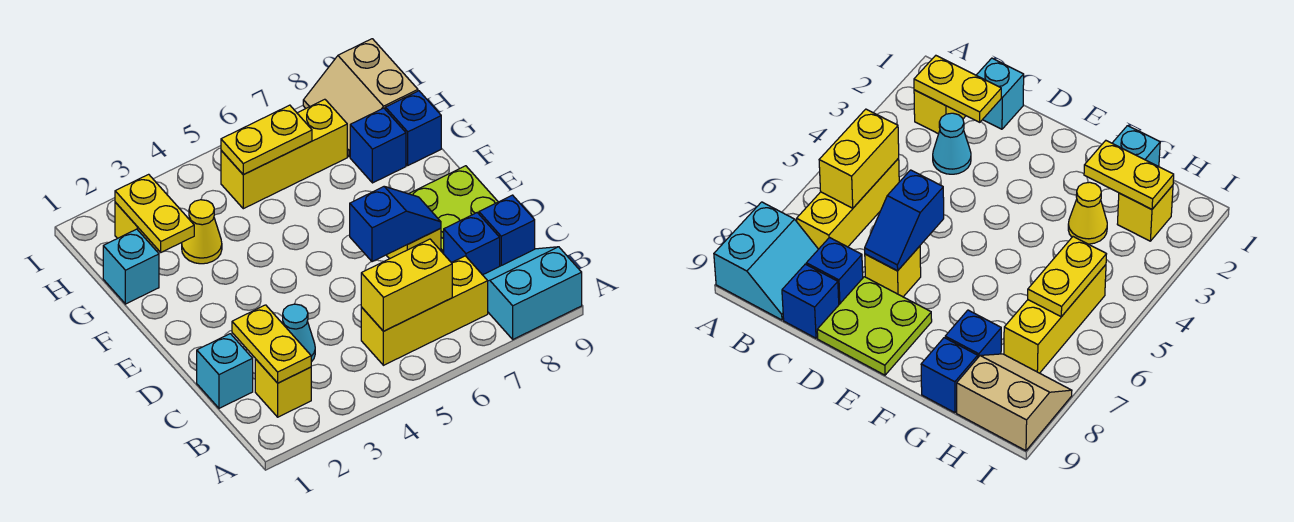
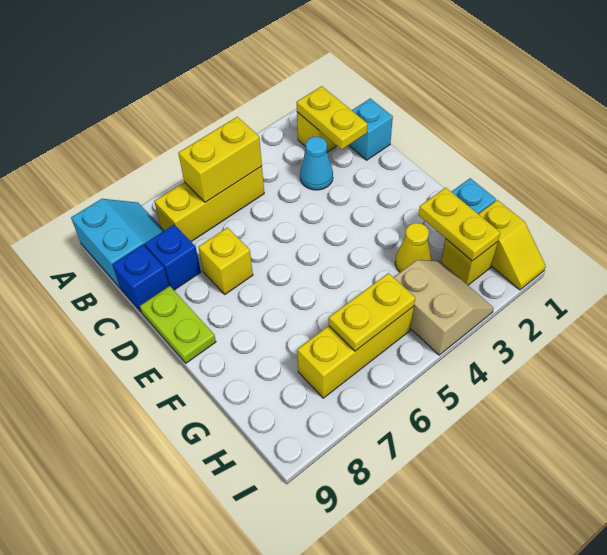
cyan slope A8:B9 level 1 top A -> cyan slope A8:B9 level 1 top 9
blue slope D6:D7 level 2 top 6 -> none
lime plate D8:E9 level 1 -> lime plate D9:E9 level 1
blue brick G8 level 1 -> none
blue brick G9 level 1 -> none
none -> yellow slope H1:I1 level 1 top H
tan slope H8:I9 level 1 top 9 -> tan slope H3:I4 level 1 top 4

